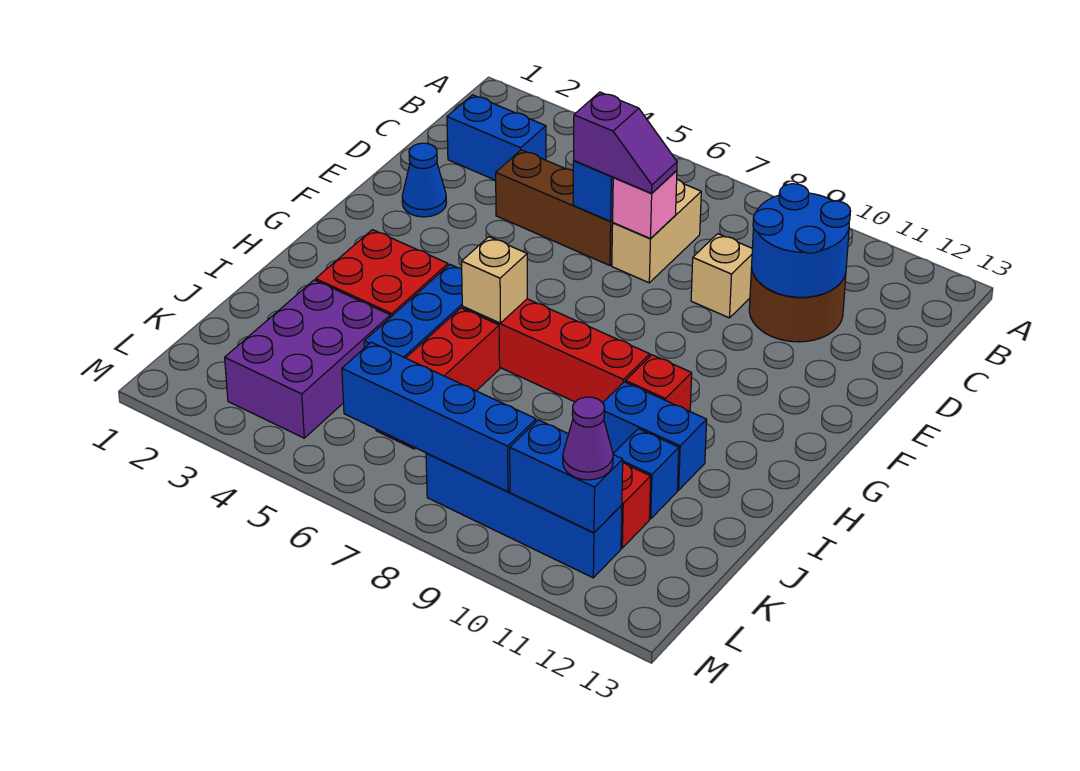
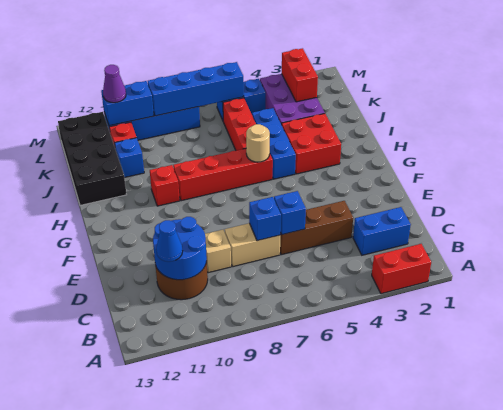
none -> red brick A2:A3 level 1
tan brick C7:D7 level 1 -> tan brick D7:D8 level 1
purple slope D6:D7 level 3 top 6 -> none
pink brick D7 level 2 -> blue brick D7 level 2
blue cone E2 level 1 -> blue cone C11 level 3
tan brick H6 level 2 -> tan round brick H6 level 2
blue brick I10:I11 level 1 -> blue brick L5:L6 level 1
none -> black brick I12:L13 level 1
none -> red brick K3:L3 level 2

